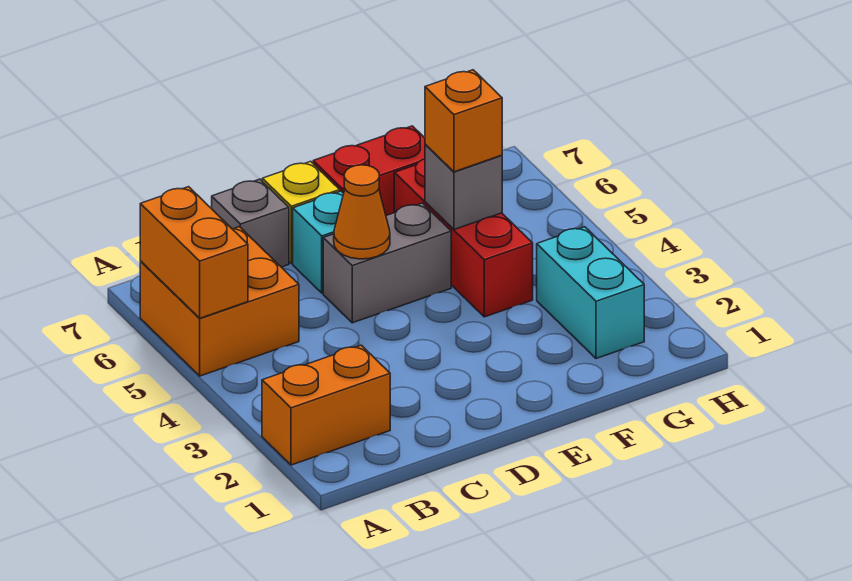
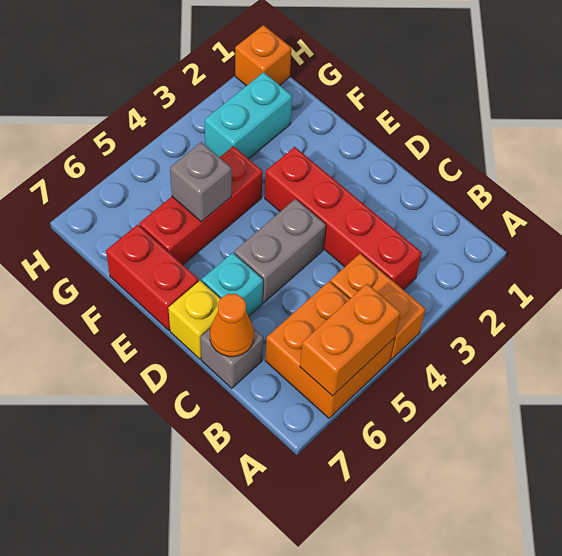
orange brick A2:B2 level 1 -> orange brick A4:B4 level 1
none -> red brick B3:E3 level 1
grey brick D5:E5 level 1 -> grey brick D4:D5 level 1
orange cone D5 level 2 -> orange cone C7 level 2
orange brick F5 level 3 -> orange brick H1 level 1

